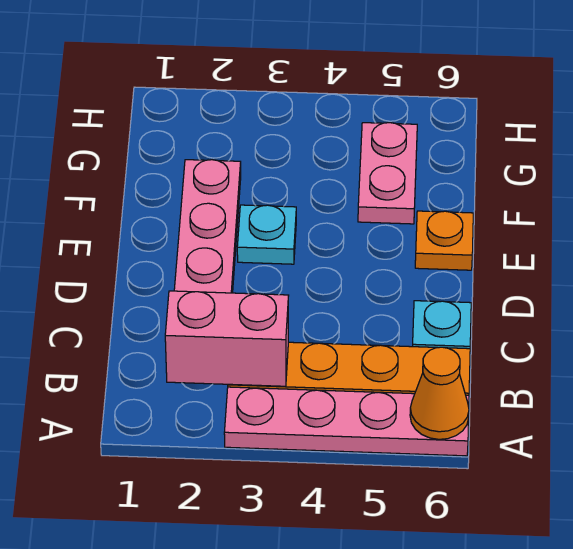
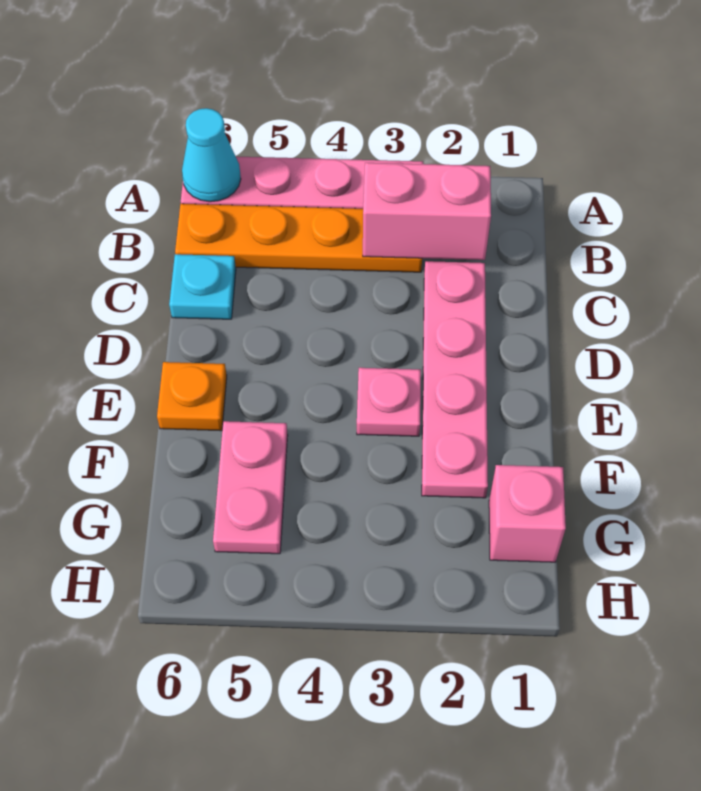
orange cone A6 level 2 -> cyan cone A6 level 2
cyan plate E3 level 1 -> pink plate E3 level 1
none -> pink brick G1 level 1

